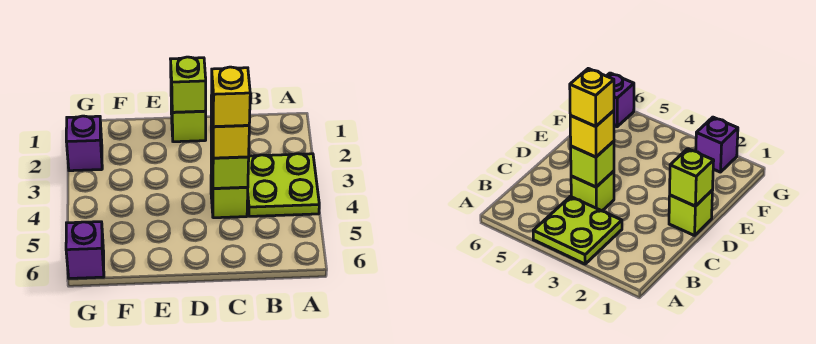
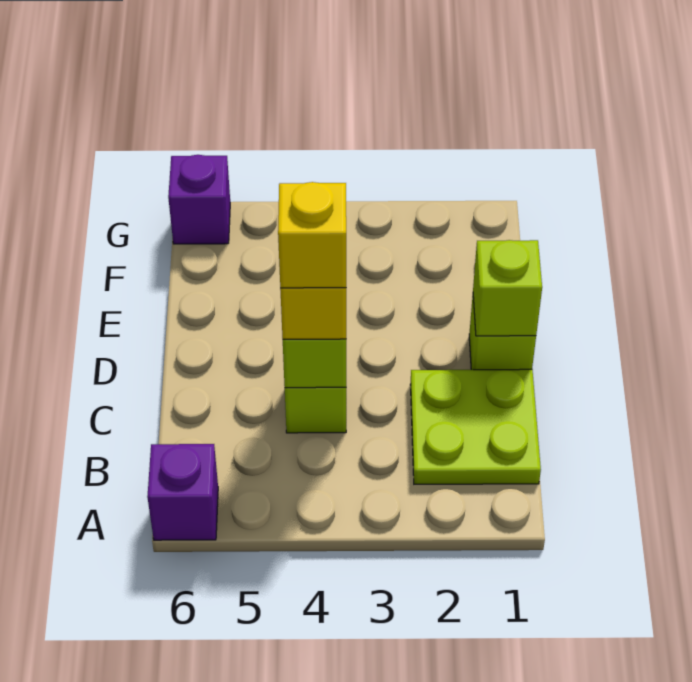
lime plate A3:B4 level 1 -> lime plate B1:C2 level 1
purple brick G2 level 1 -> purple brick A6 level 1

